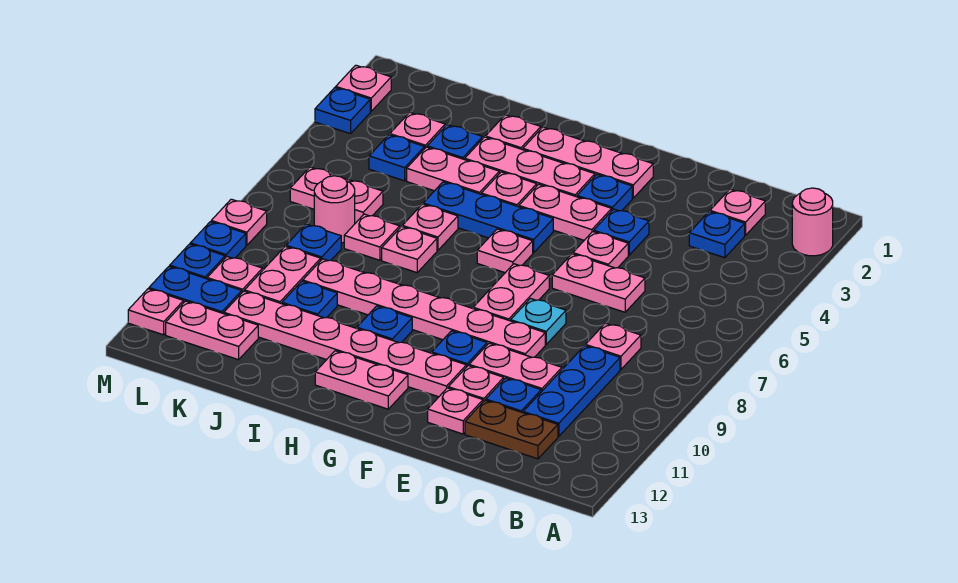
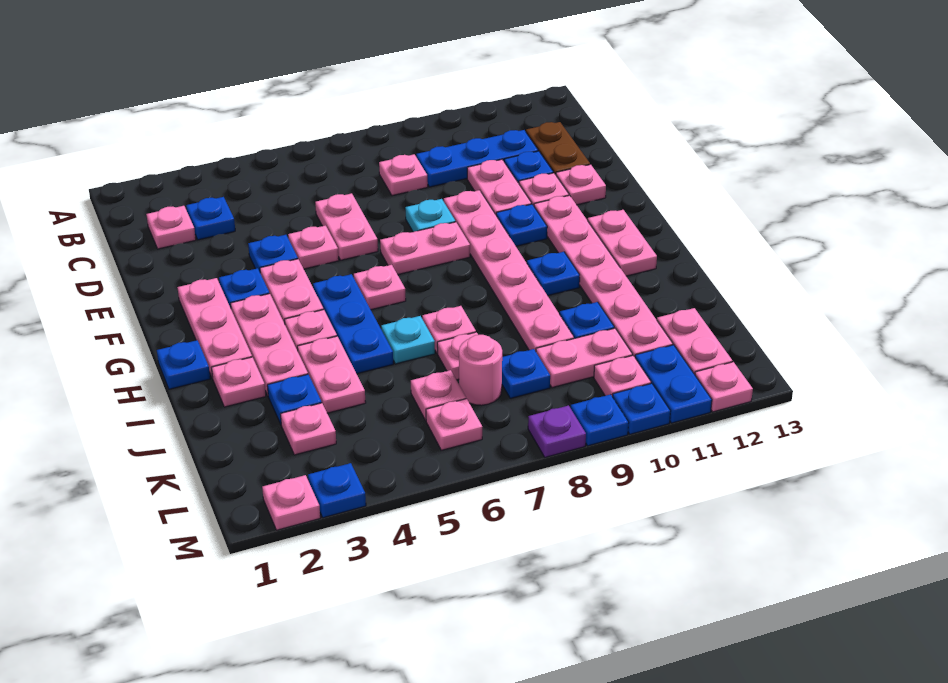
pink round brick A2 level 1 -> none
pink plate I6 level 1 -> cyan plate I6 level 1
blue plate K4 level 1 -> blue plate H1 level 1
pink plate M8 level 1 -> purple plate M8 level 1

